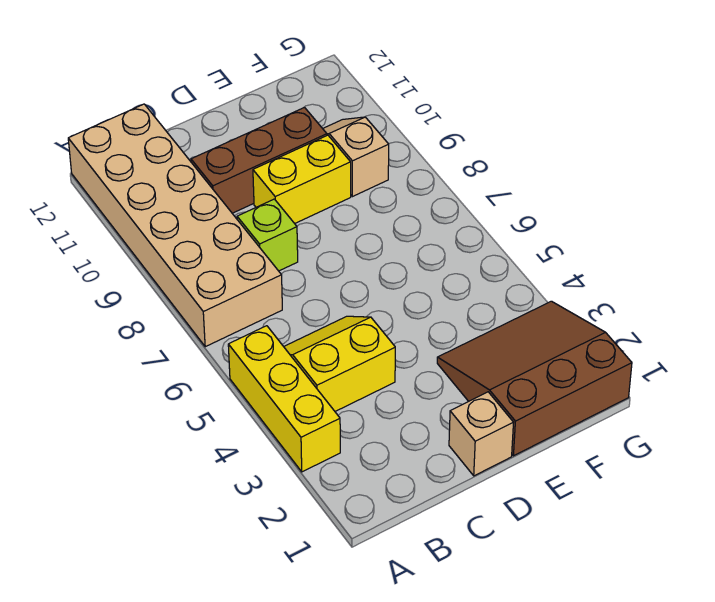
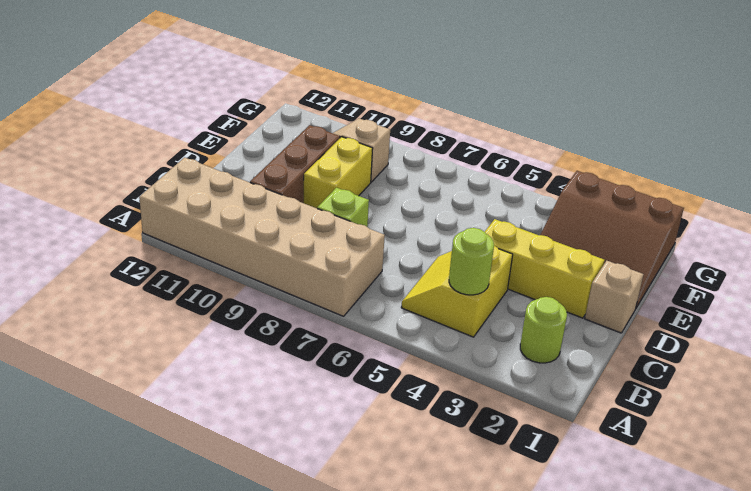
yellow brick A3:A5 level 1 -> yellow brick D2:D4 level 1
none -> lime round brick B2 level 1
none -> lime round brick B4 level 2
brown slope E1:G3 level 1 top 1 -> brown slope E1:G3 level 1 top G

